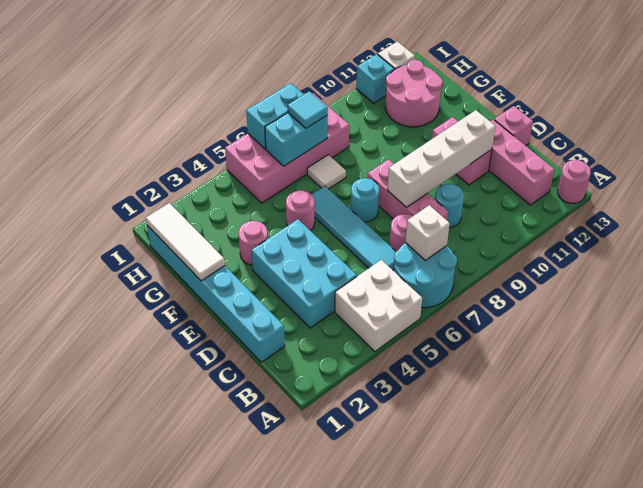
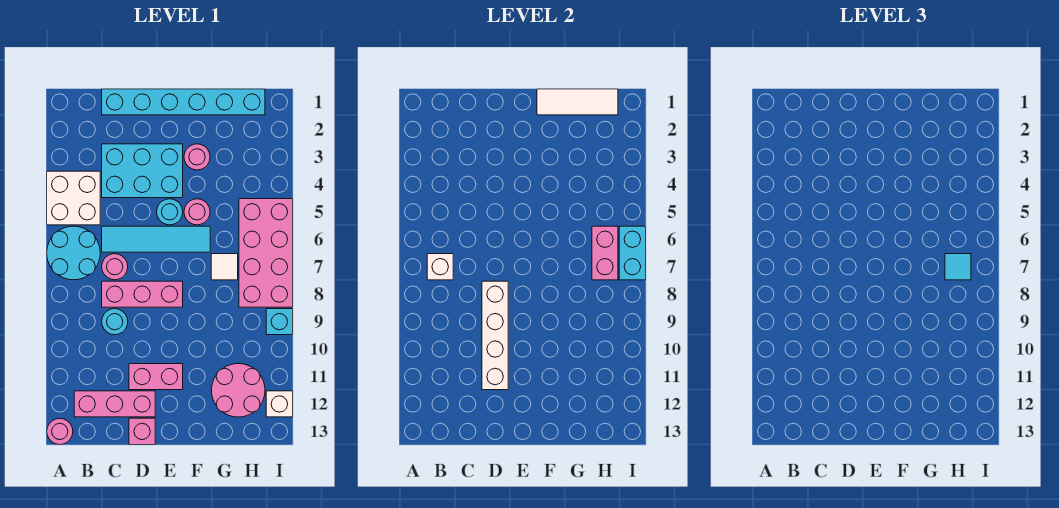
cyan round brick E7 level 1 -> cyan round brick E5 level 1
cyan brick H6:H7 level 2 -> pink brick H6:H7 level 2
cyan brick I11 level 1 -> cyan brick I9 level 1

